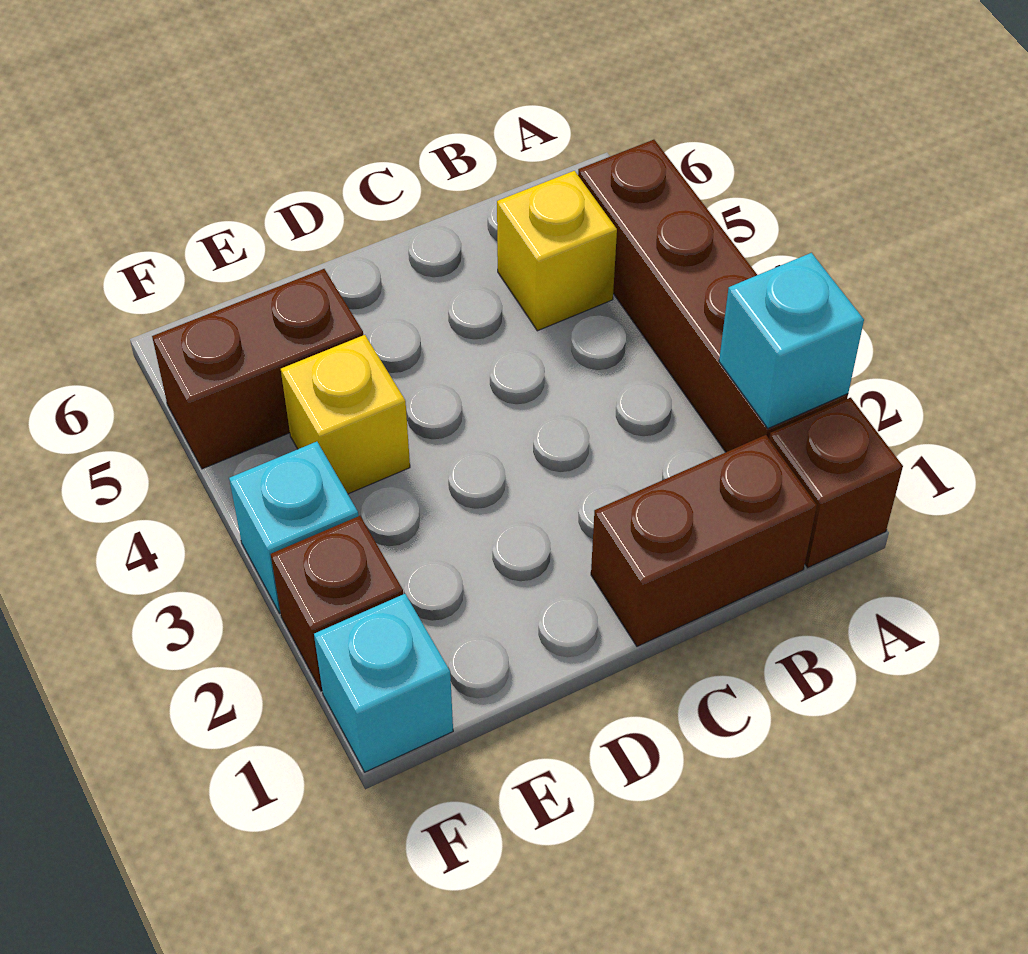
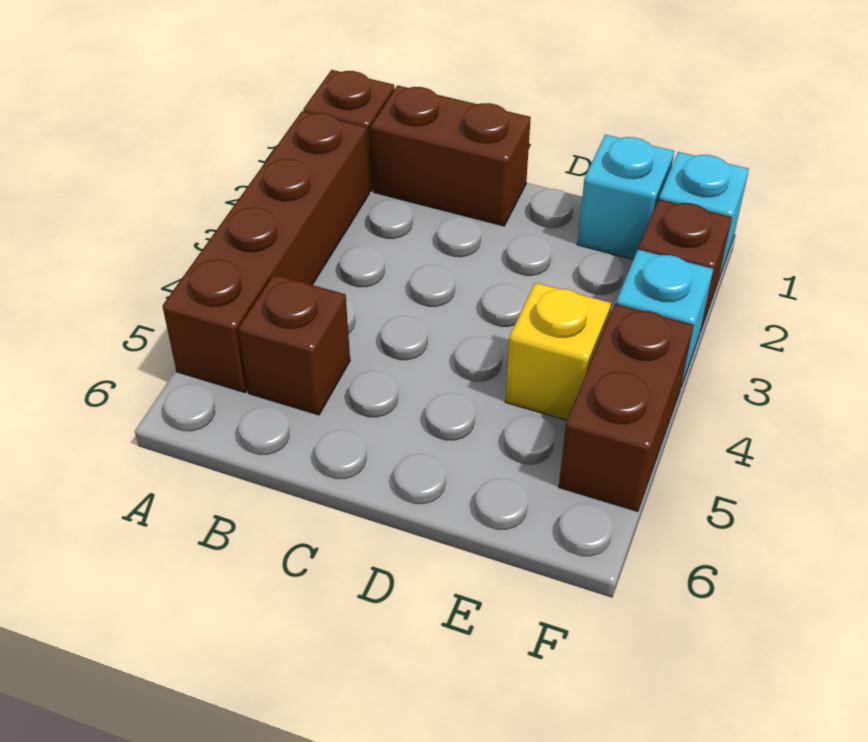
cyan brick A2 level 2 -> cyan brick E1 level 1
yellow brick B5 level 1 -> brown brick B5 level 1
brown brick E5:F5 level 1 -> brown brick F4:F5 level 1

